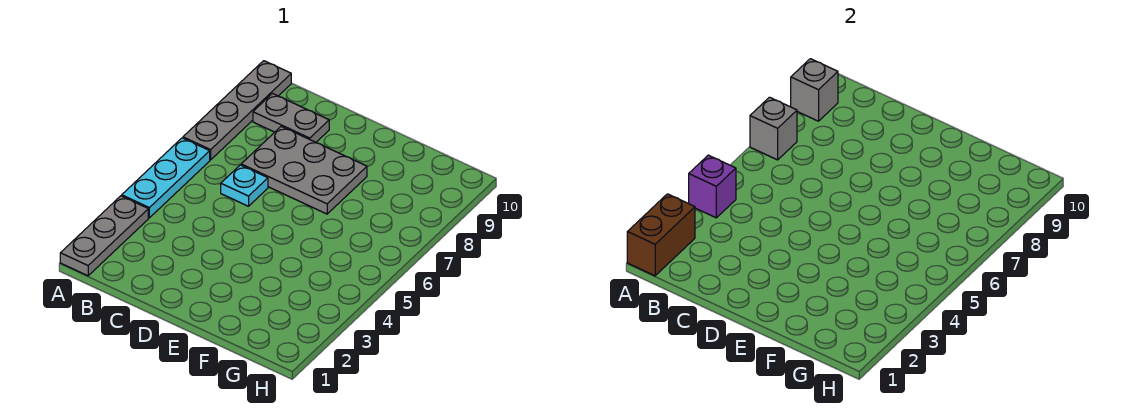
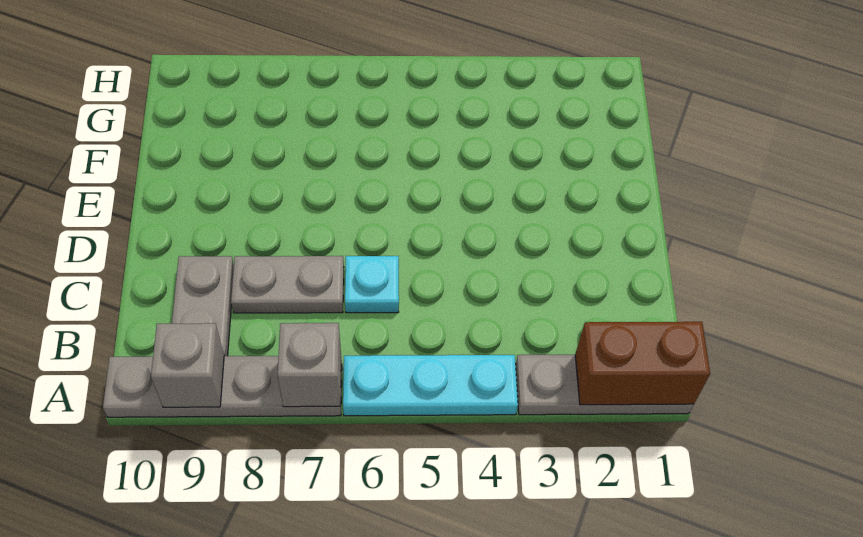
purple brick A4 level 2 -> none
grey plate C7:E8 level 1 -> grey plate C7:C8 level 1

